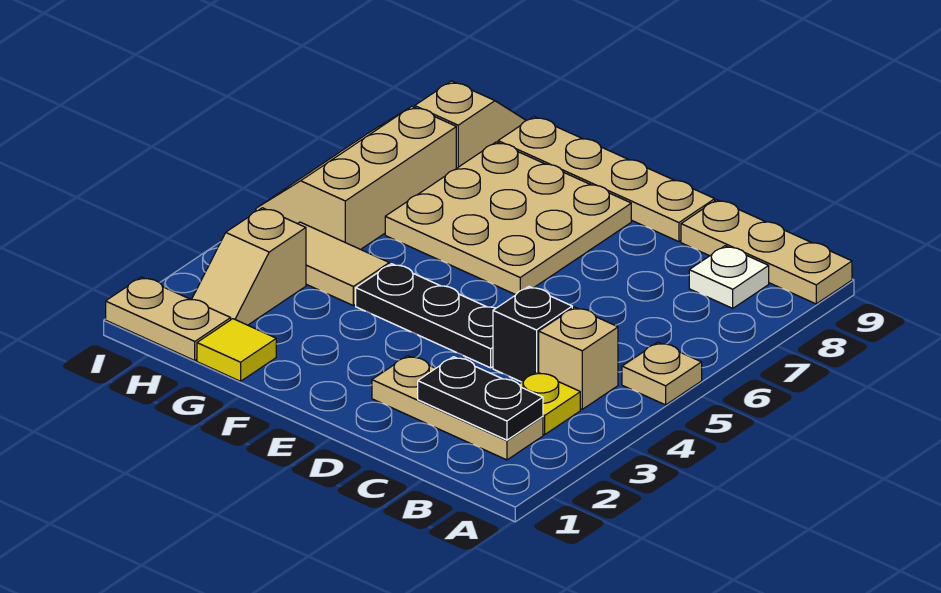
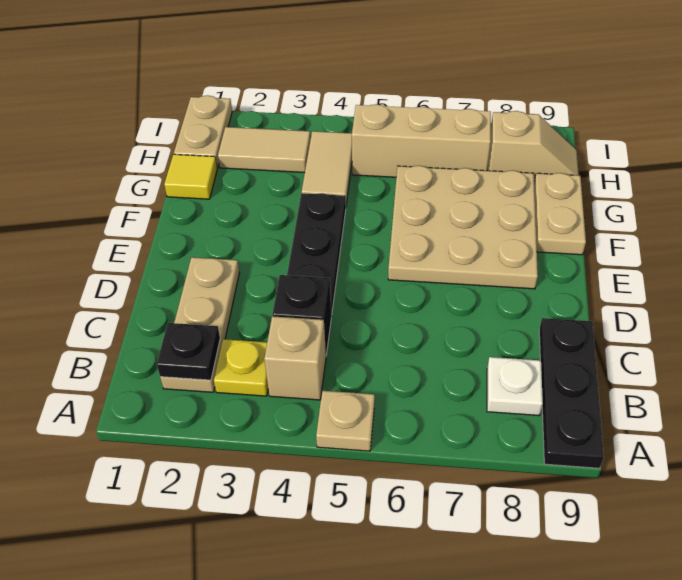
tan plate A9:C9 level 1 -> black plate A9:C9 level 1
black plate B2:C2 level 2 -> black plate B2 level 2
tan plate D9:G9 level 1 -> tan plate F9:G9 level 1
tan slope H2:H3 level 1 top 3 -> tan tile H2:H3 level 1

